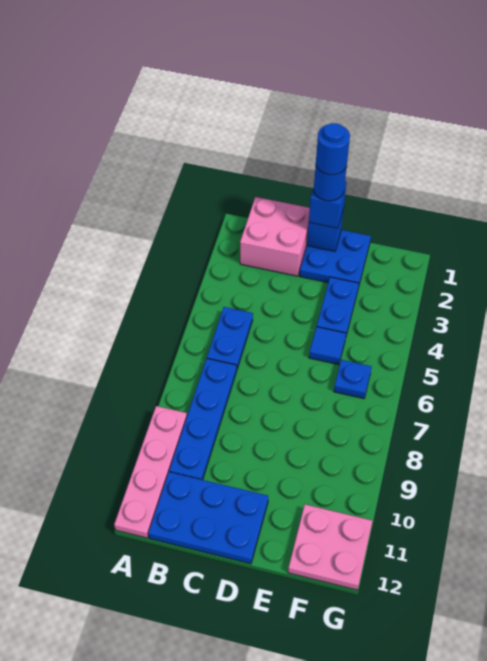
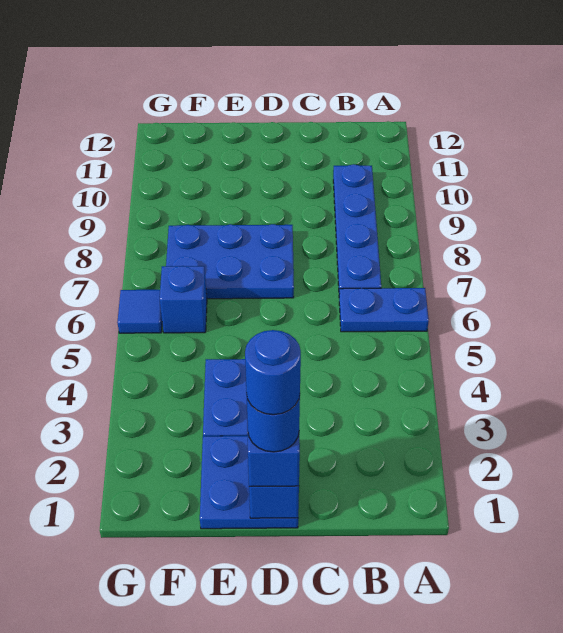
pink plate A9:A12 level 1 -> none
pink brick B1:C2 level 1 -> none
blue plate B5:B6 level 1 -> blue plate A6:B6 level 1
blue plate B11:D12 level 1 -> blue plate D7:F8 level 1
blue tile E5 level 1 -> blue tile G6 level 1
blue plate F6 level 1 -> blue brick F6 level 1
pink plate F11:G12 level 1 -> none

